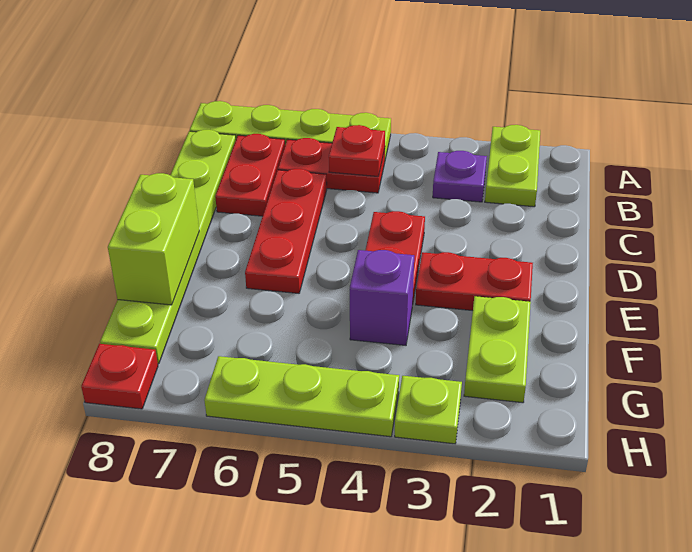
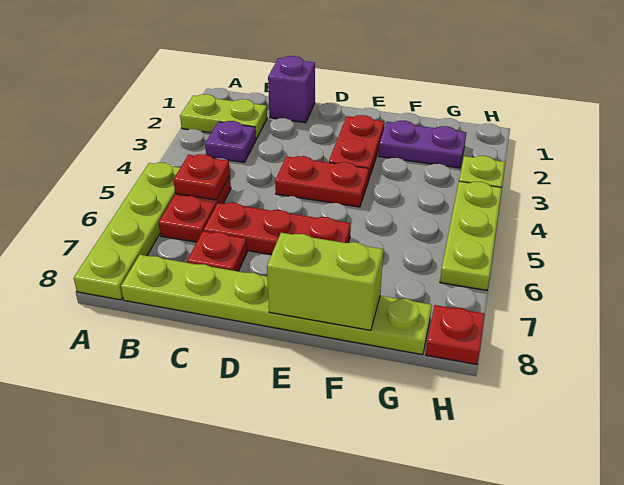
red plate B7:C7 level 1 -> red plate C7 level 1
lime plate F2:G2 level 1 -> purple plate F2:G2 level 1
purple brick F4 level 1 -> purple brick C1 level 1

